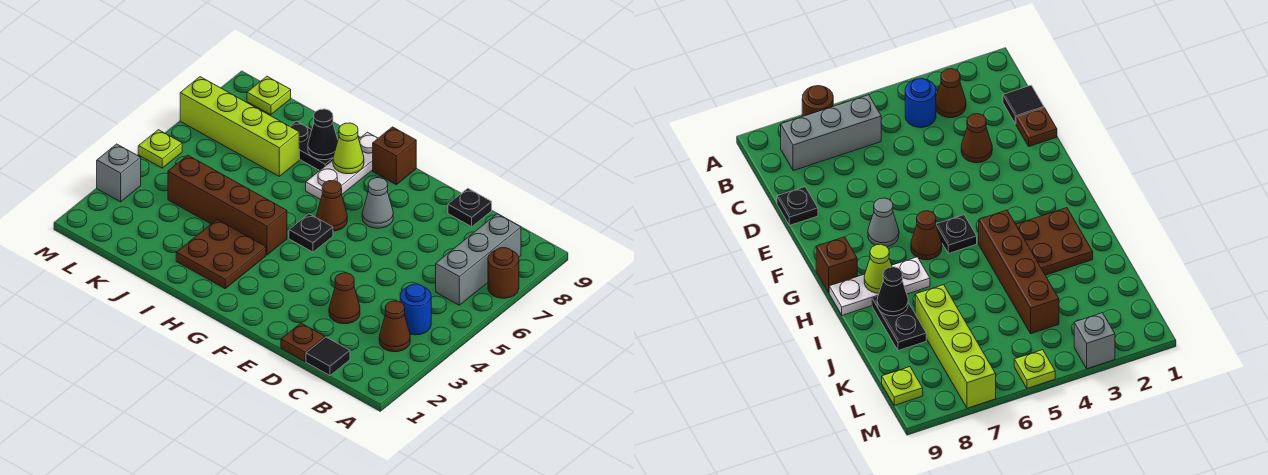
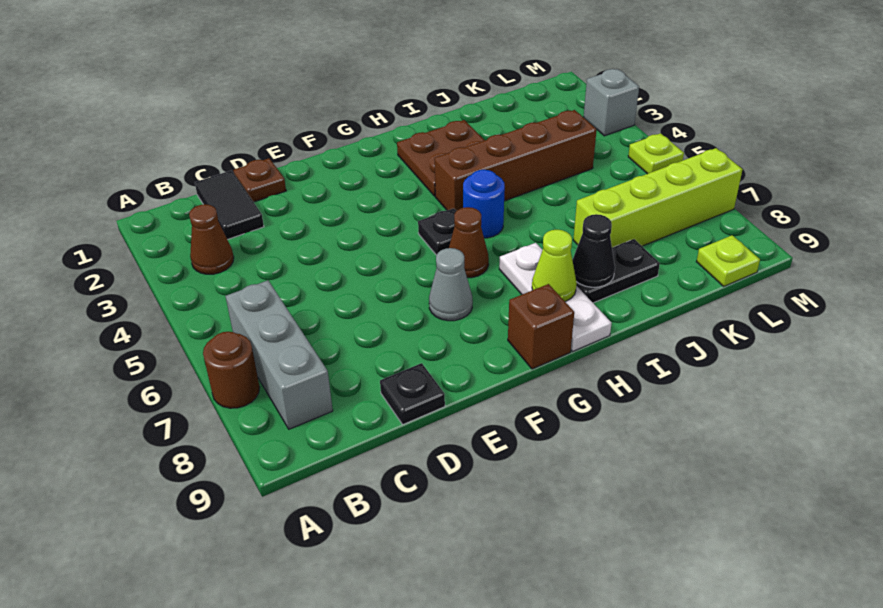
blue round brick B4 level 1 -> blue round brick H5 level 1
black tile C1 level 1 -> black tile C1:C2 level 1
brown cone D3 level 1 -> none

